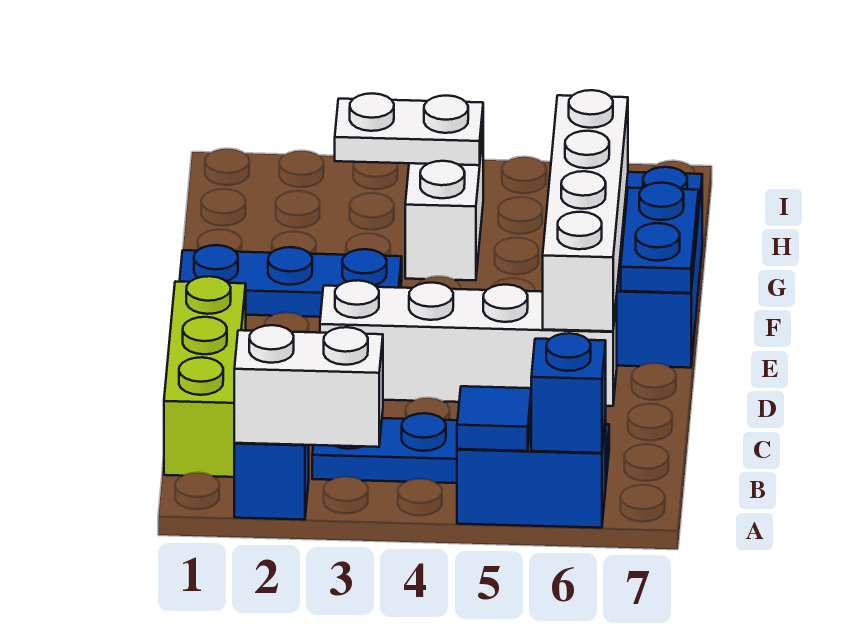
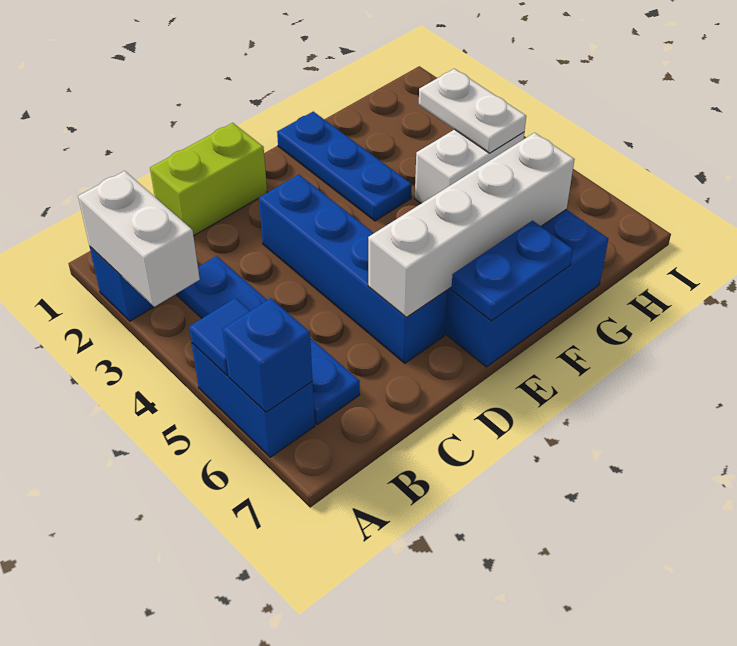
lime brick B1:D1 level 1 -> lime brick C1:D1 level 1
white brick D3:D6 level 1 -> blue brick D3:D6 level 1

